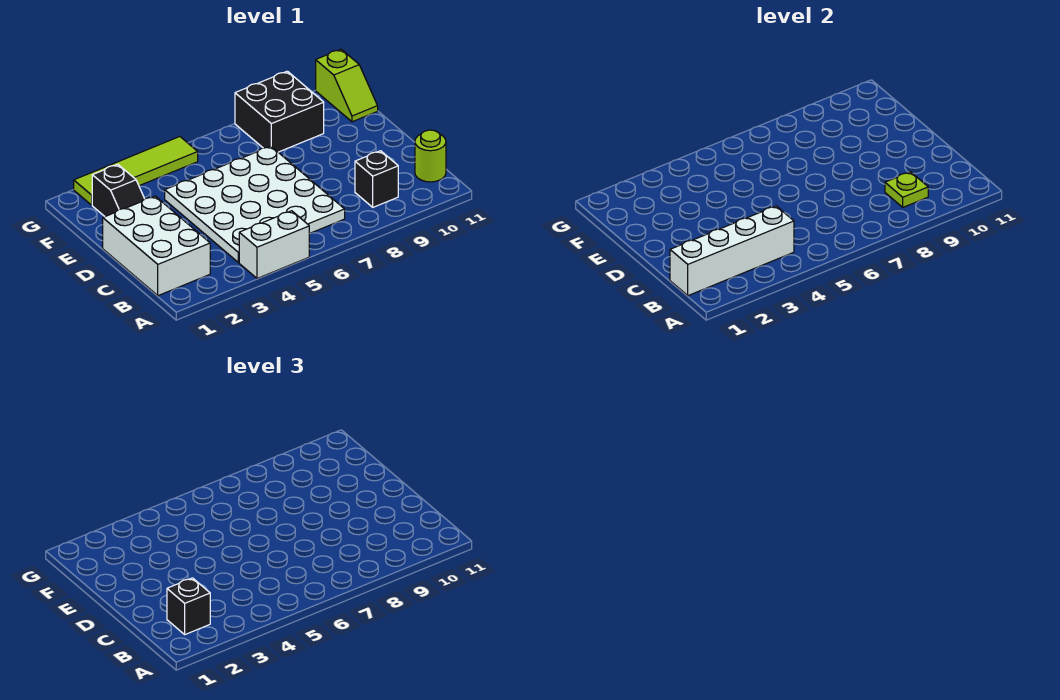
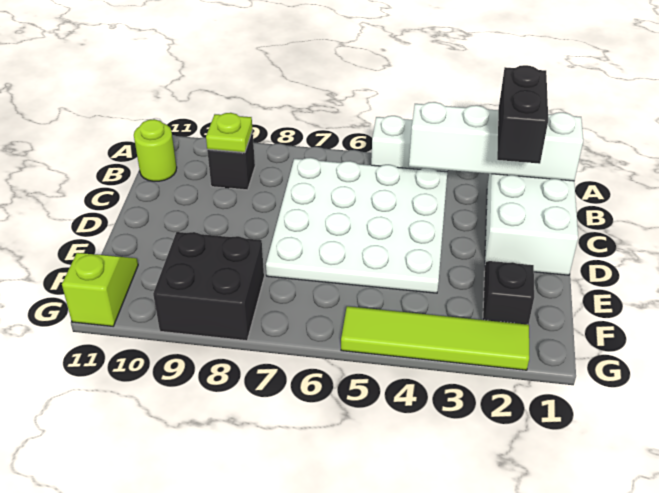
black brick B2 level 3 -> black brick B2:C2 level 3

